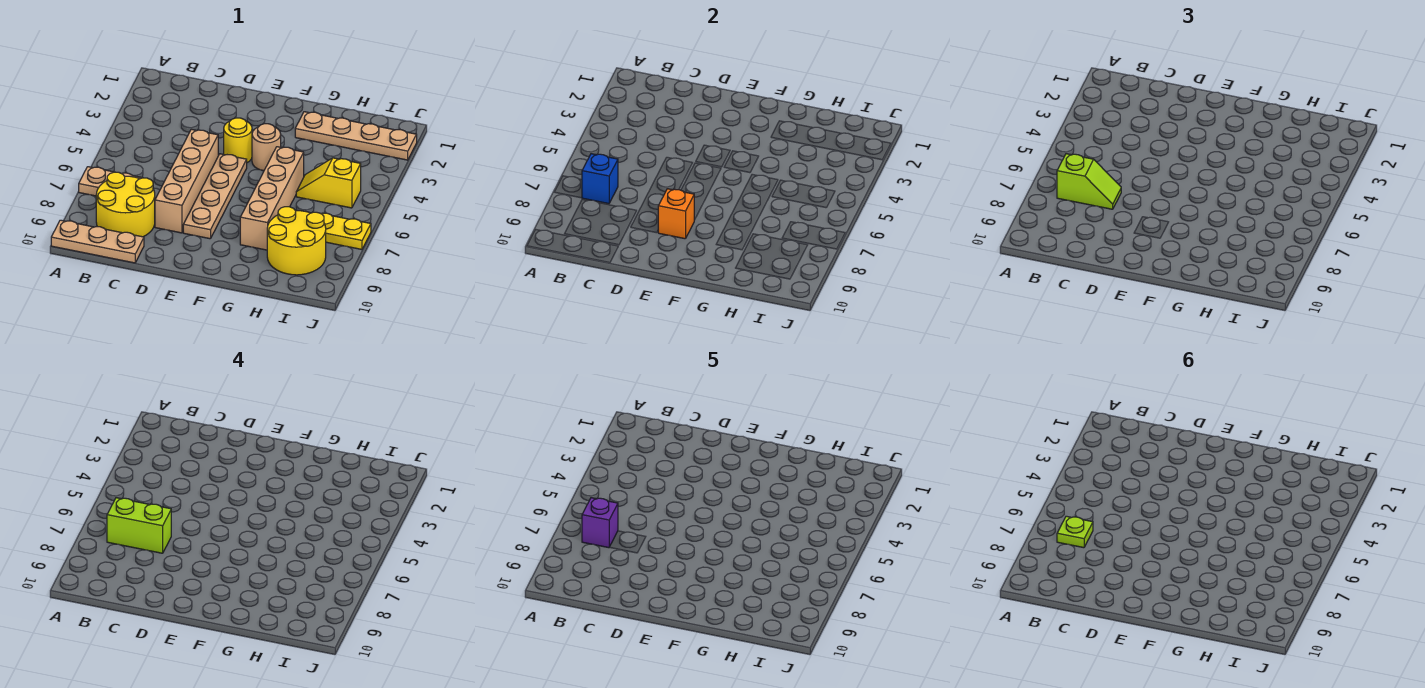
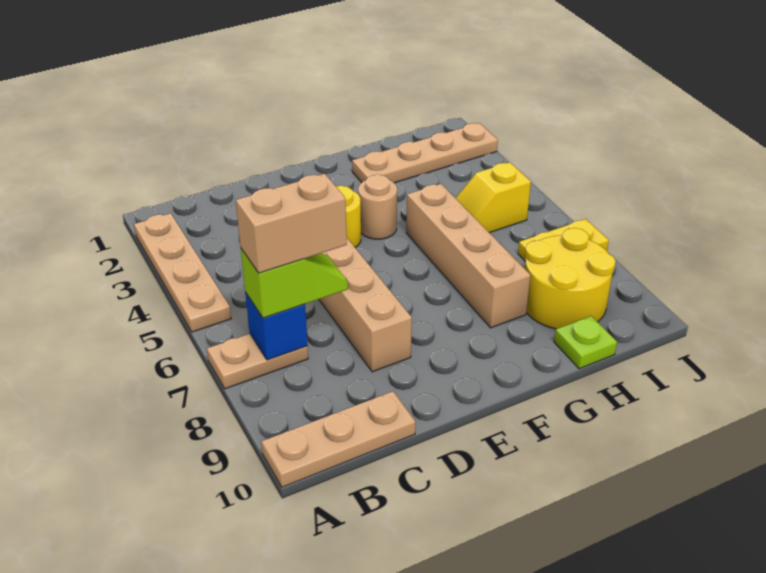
lime brick B7:C7 level 4 -> tan brick B7:C7 level 4
purple brick B7 level 5 -> none
lime plate B7 level 6 -> lime plate H10 level 1
yellow round brick B8:C9 level 1 -> none
tan plate E5:E8 level 1 -> tan plate A2:A5 level 1
orange brick E8 level 2 -> none

